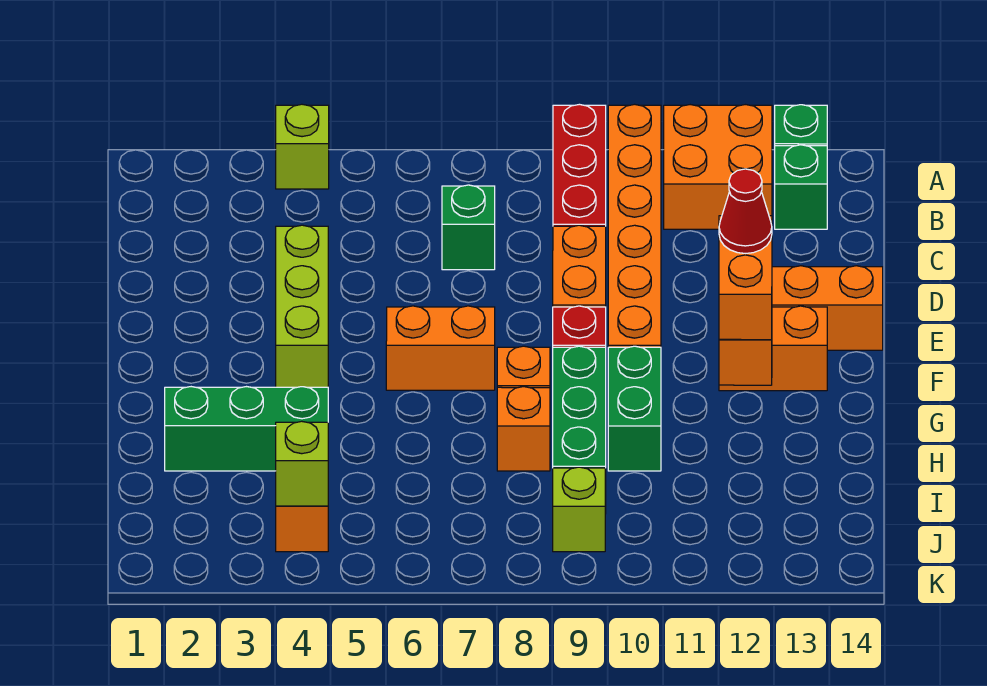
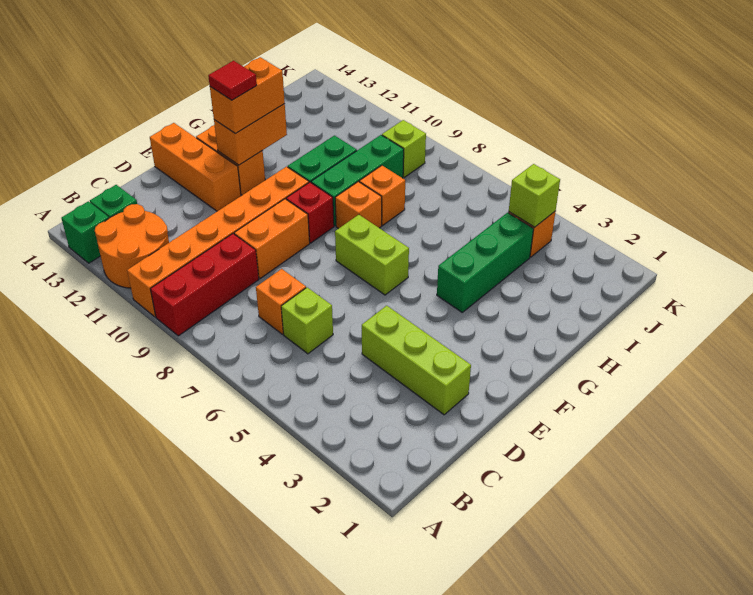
lime brick A4 level 1 -> lime brick C6 level 1
orange brick A11:B12 level 1 -> orange round brick A11:B12 level 1
green brick C7 level 1 -> orange brick C7 level 1
lime brick D4:F4 level 1 -> lime brick D2:D4 level 1
orange brick F6:F7 level 1 -> lime brick F6:F7 level 1
red cone F12 level 4 -> red tile F12 level 4
green brick H2:H4 level 1 -> green brick G4:I4 level 1

